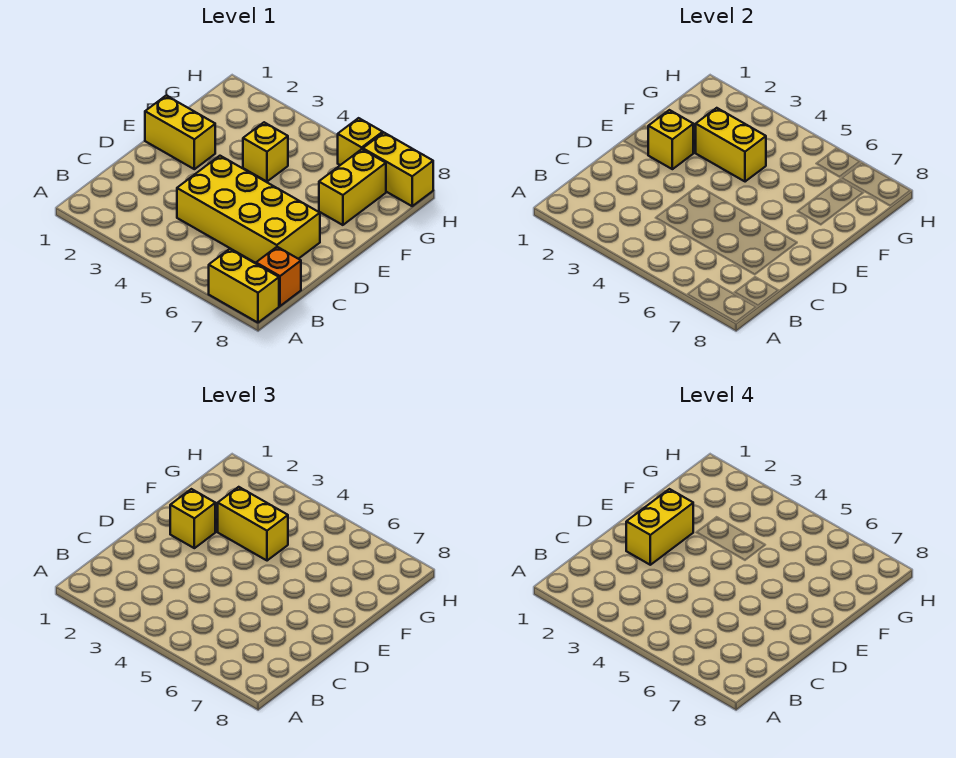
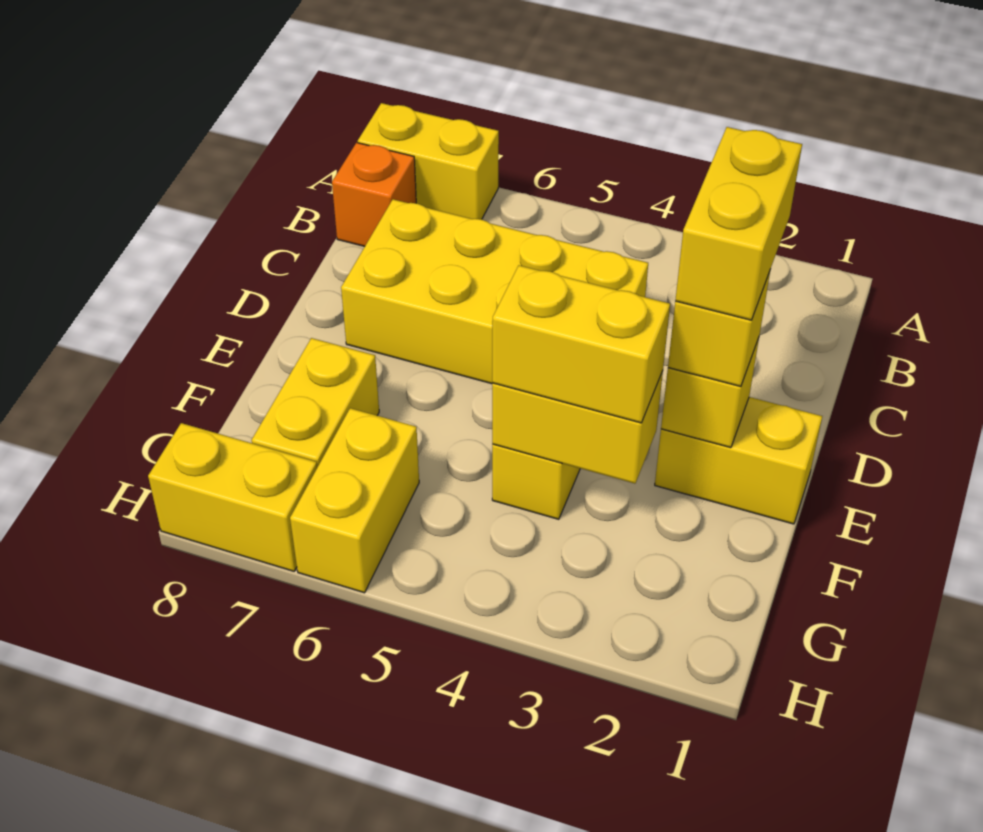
yellow brick H6 level 1 -> yellow brick G6:H6 level 1

